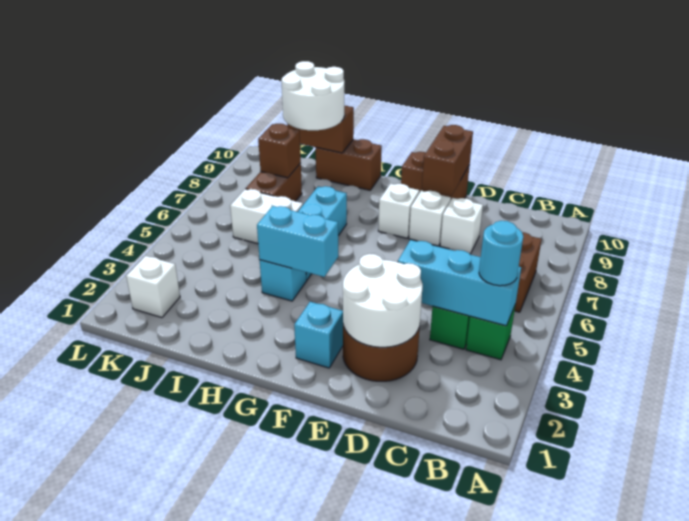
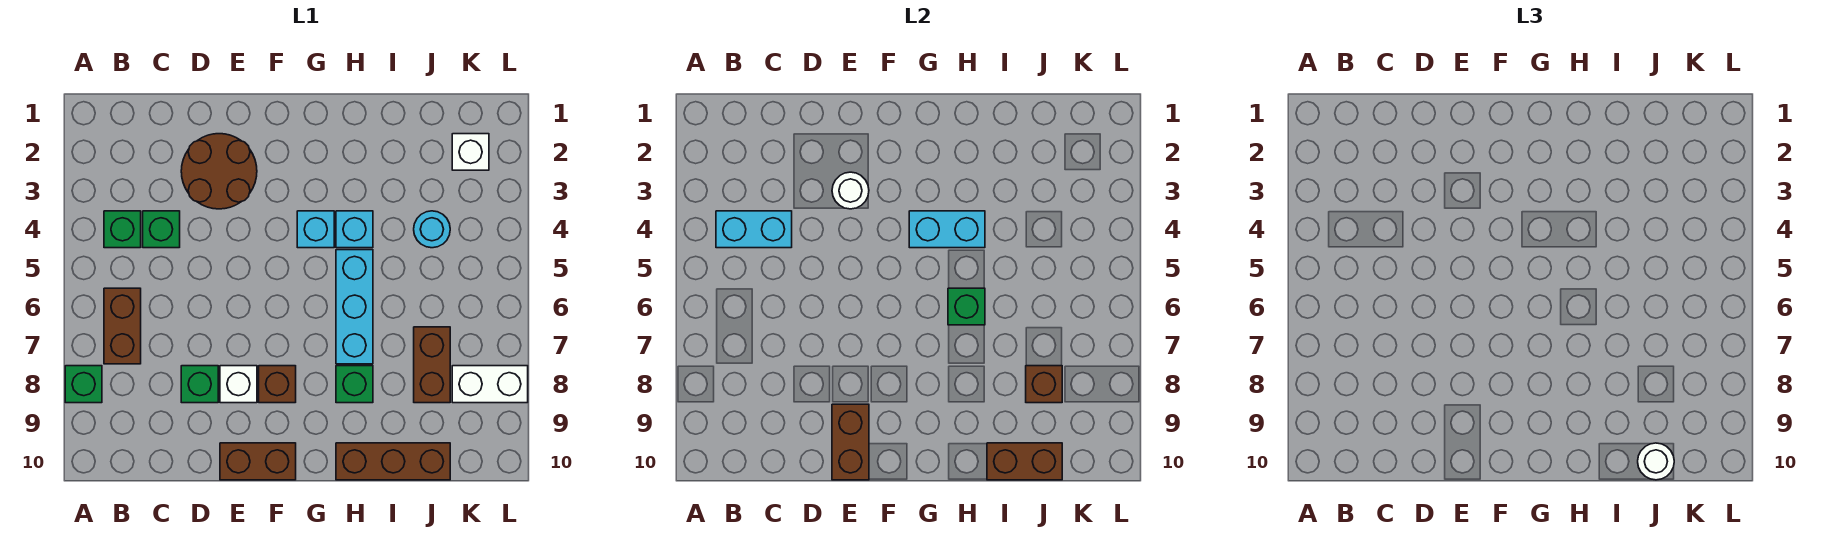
none -> green brick A8 level 1
cyan brick B4:D4 level 2 -> cyan brick B4:C4 level 2
cyan round brick B4 level 3 -> cyan round brick J4 level 1
white round brick D2:E3 level 2 -> white round brick E3 level 2
white brick D8 level 1 -> green brick D8 level 1
cyan brick F2 level 1 -> cyan brick G4 level 1
white brick F8 level 1 -> brown brick F8 level 1
none -> green brick H6 level 2
none -> green brick H8 level 1
brown brick H10:I10 level 1 -> brown brick H10:J10 level 1
white brick I6:J6 level 1 -> white brick K8:L8 level 1
white round brick I9:J10 level 3 -> white round brick J10 level 3

